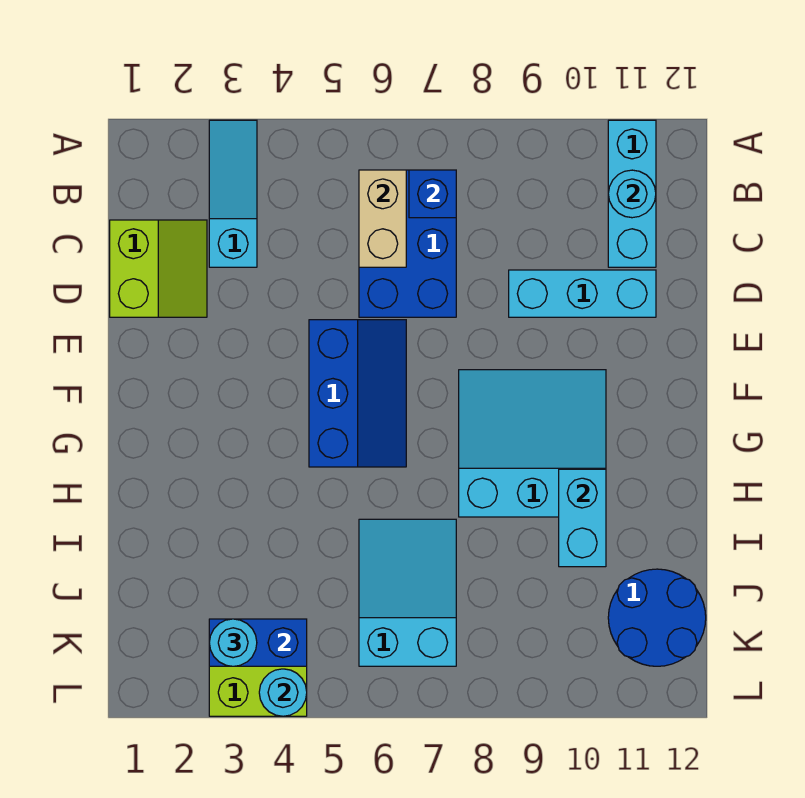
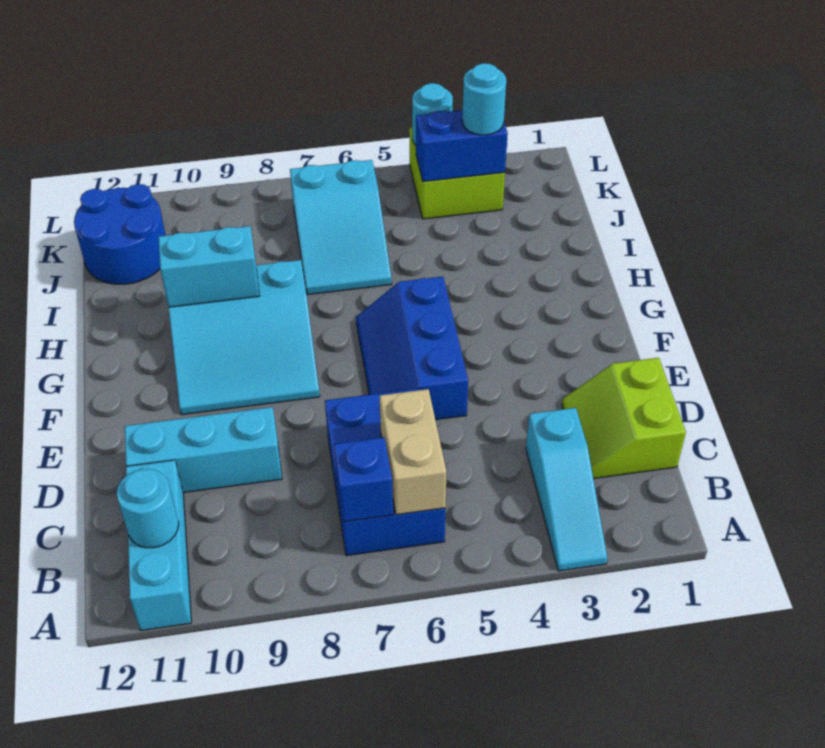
cyan brick H10:I10 level 2 -> cyan brick H9:H10 level 2

